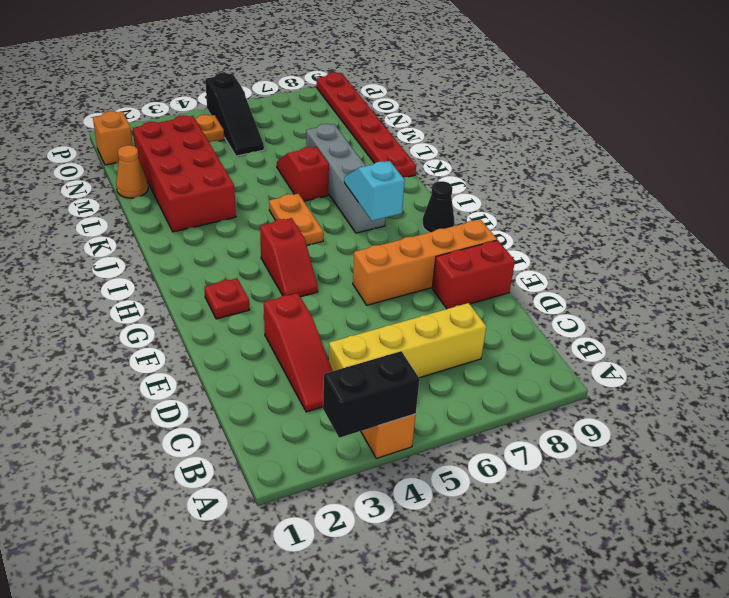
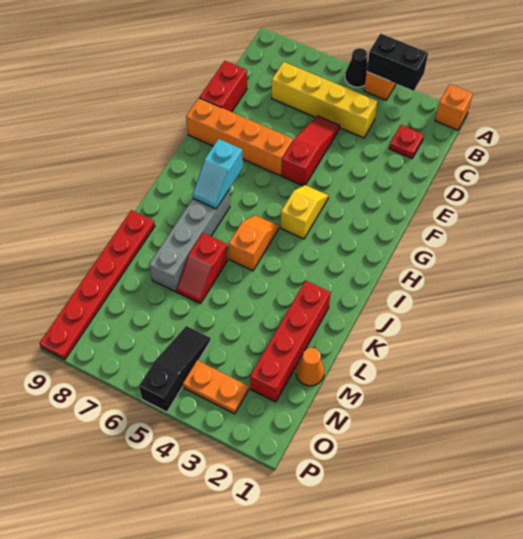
red slope C3:E3 level 1 top E -> red slope D5:F5 level 1 top F
red brick E8:E9 level 1 -> red brick D9:E9 level 1
red plate G2 level 1 -> red plate C2 level 1
red slope G4:H4 level 1 top H -> yellow slope G4:H4 level 1 top H
black cone H9 level 1 -> black cone A5 level 1
orange plate I5:J5 level 1 -> orange slope I5:J5 level 1 top J
red brick K2:N3 level 1 -> red brick K2:N2 level 1
orange brick O1 level 1 -> orange brick A1 level 1

